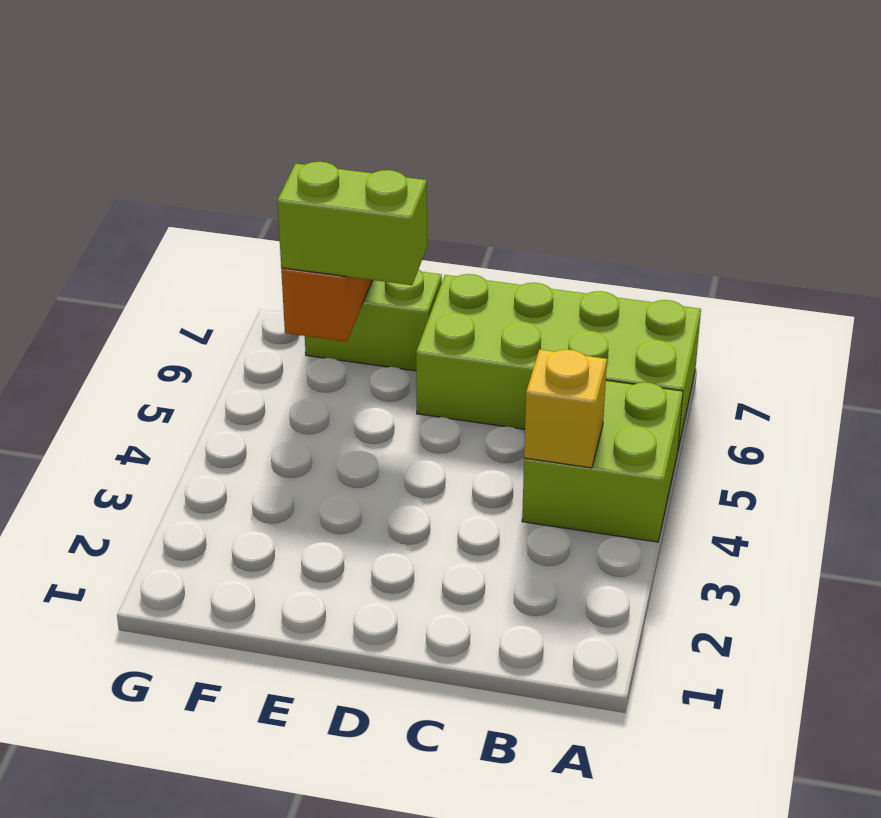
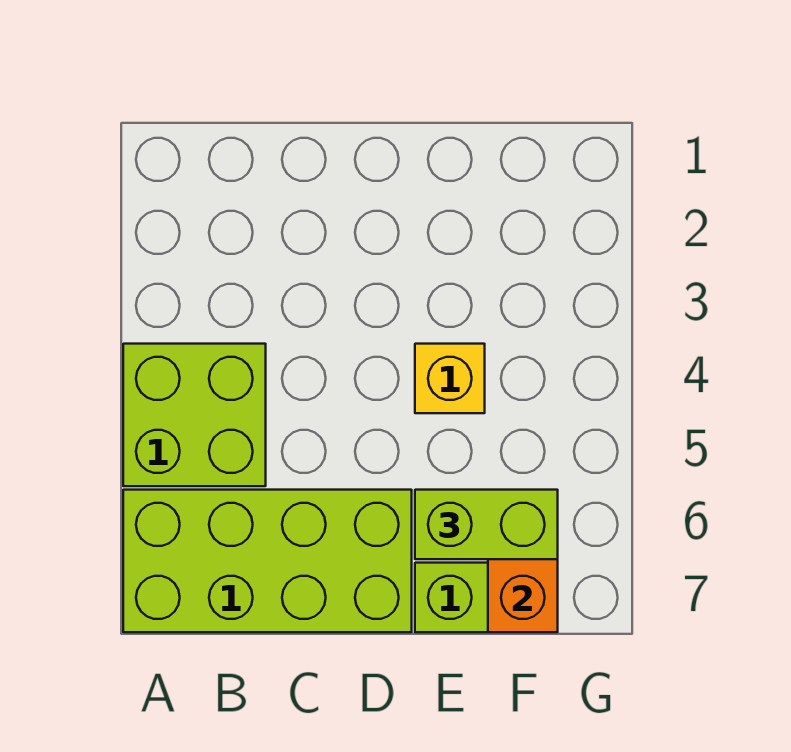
yellow brick B4 level 2 -> yellow brick E4 level 1

